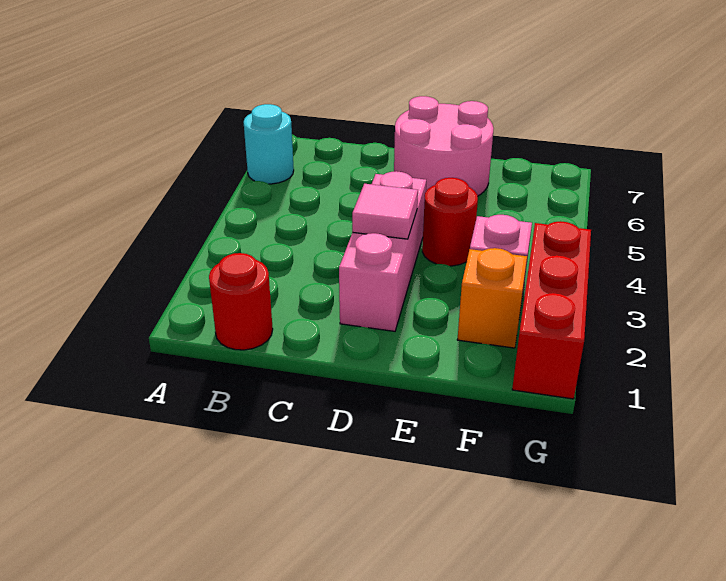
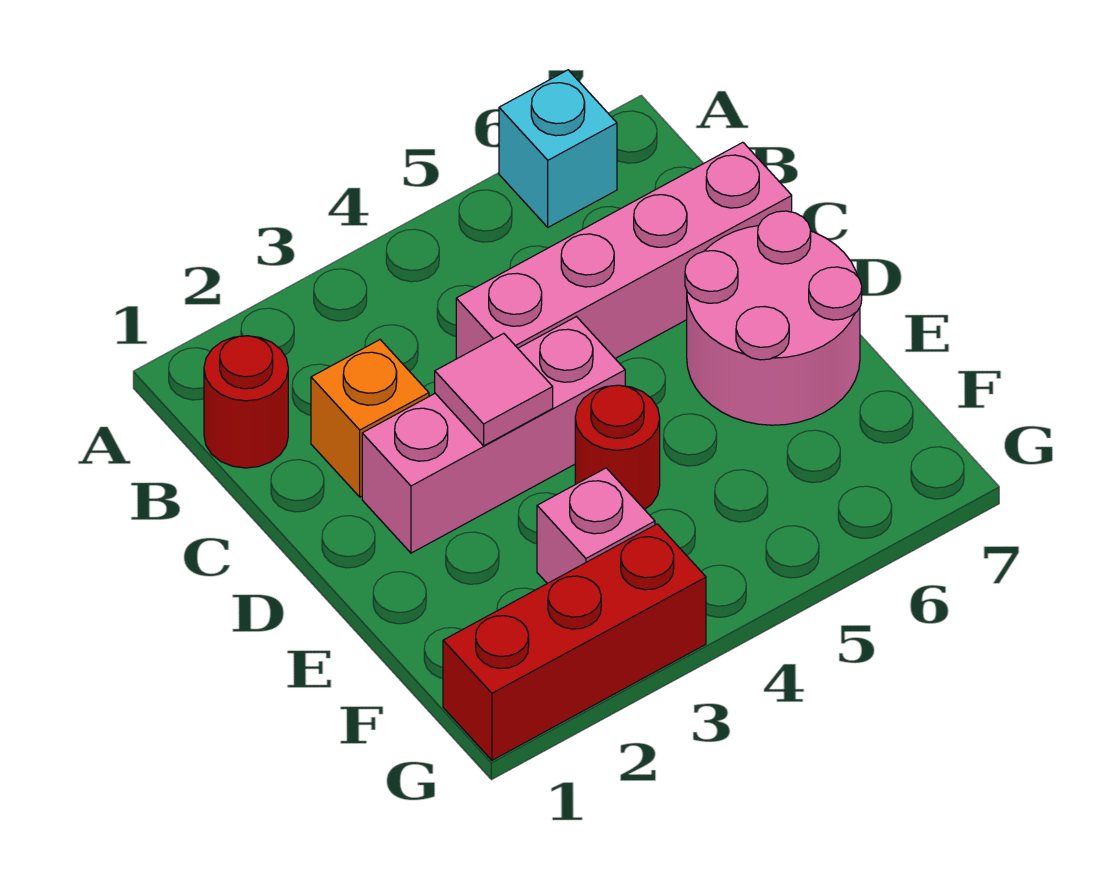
cyan round brick A6 level 1 -> cyan brick A6 level 1
none -> pink brick C4:C7 level 1
orange brick F2 level 1 -> orange brick C2 level 1

